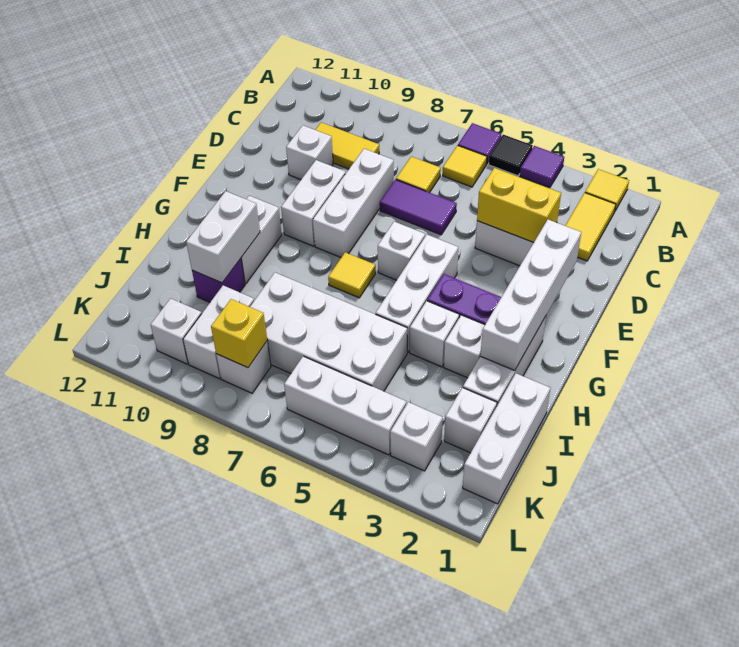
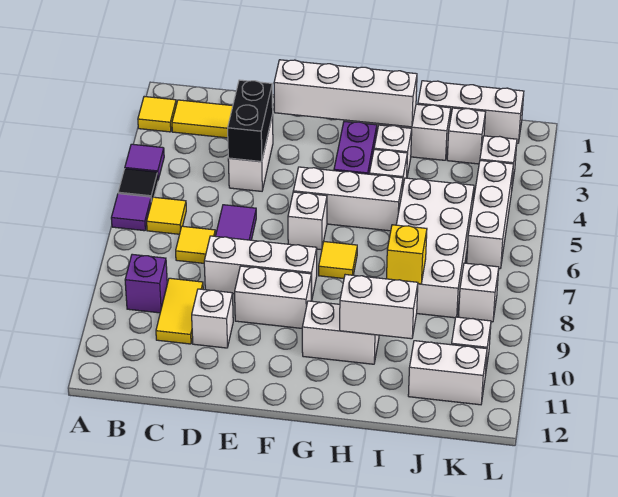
yellow brick D3:D4 level 2 -> black brick D3:D4 level 2
purple brick I10 level 1 -> purple brick B9 level 1
white brick J9:K9 level 1 -> white brick J11:K11 level 1
yellow brick K8 level 2 -> yellow brick I8 level 2

